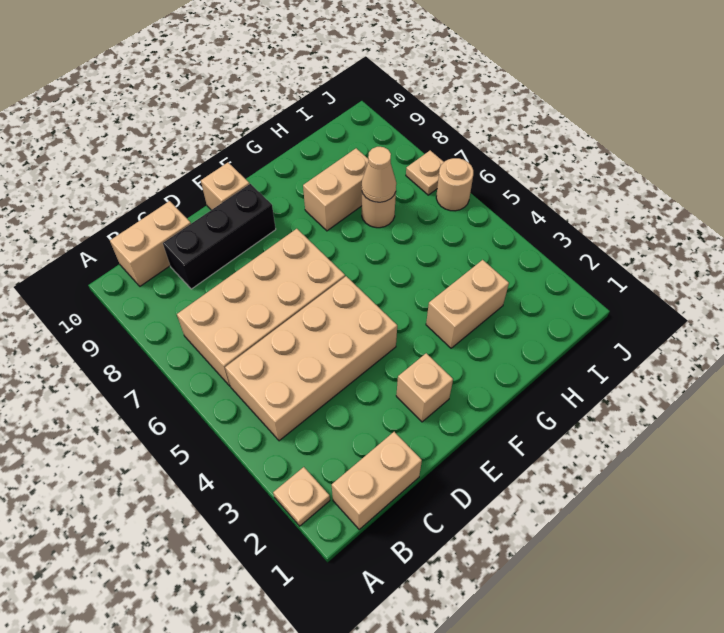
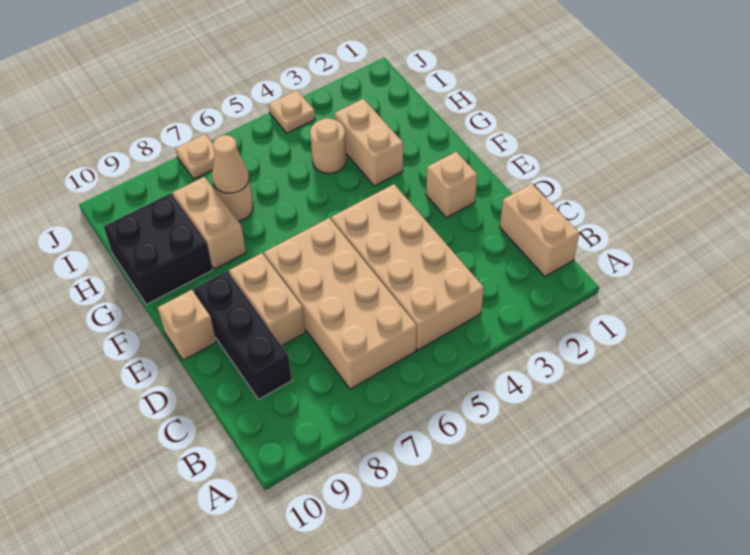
tan plate A2 level 1 -> tan plate J4 level 1
tan brick B10:C10 level 1 -> tan brick D8:E8 level 1
none -> black brick G9:H10 level 1
tan round brick J6 level 1 -> tan round brick H4 level 1

